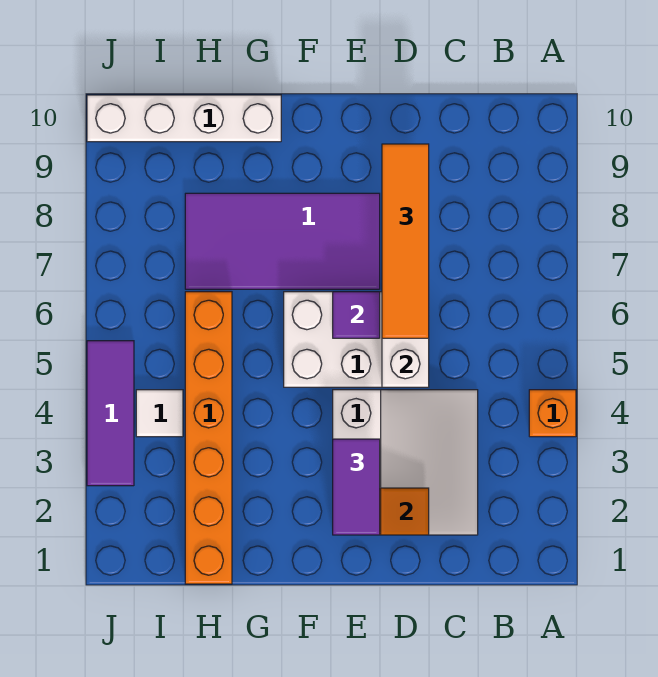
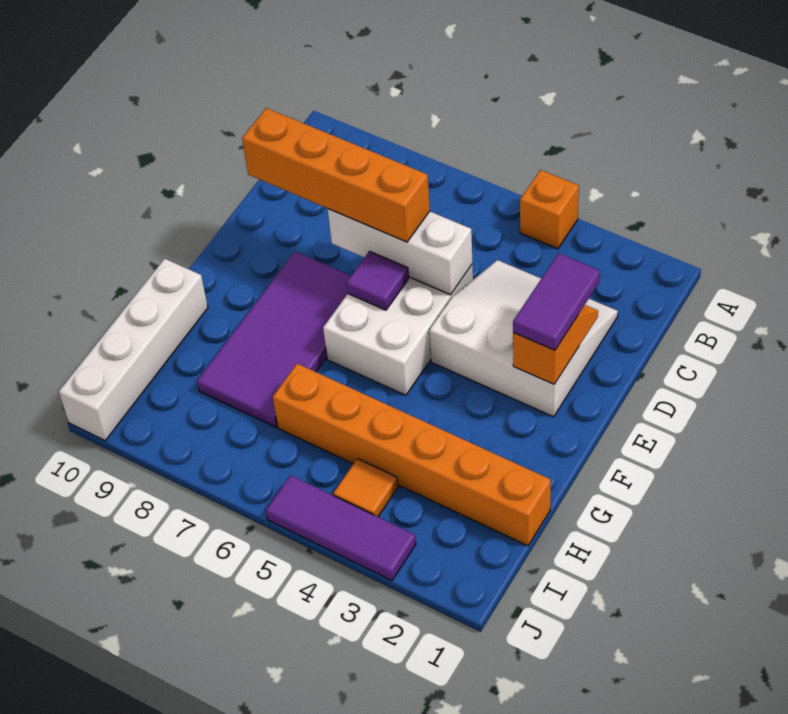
orange tile D6:D9 level 3 -> orange brick D6:D9 level 3
purple tile E2:E3 level 3 -> purple tile D2:E2 level 3
white tile I4 level 1 -> orange tile I4 level 1

